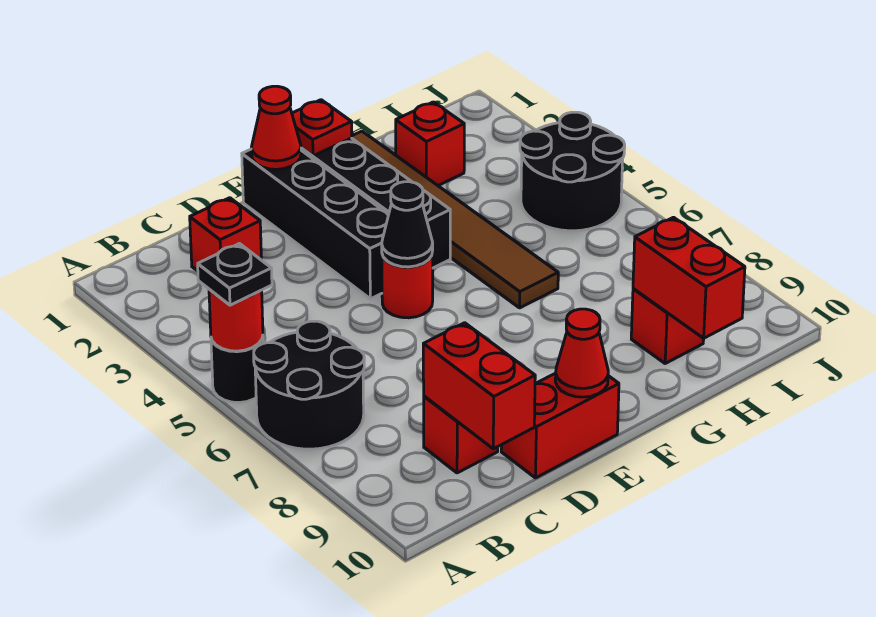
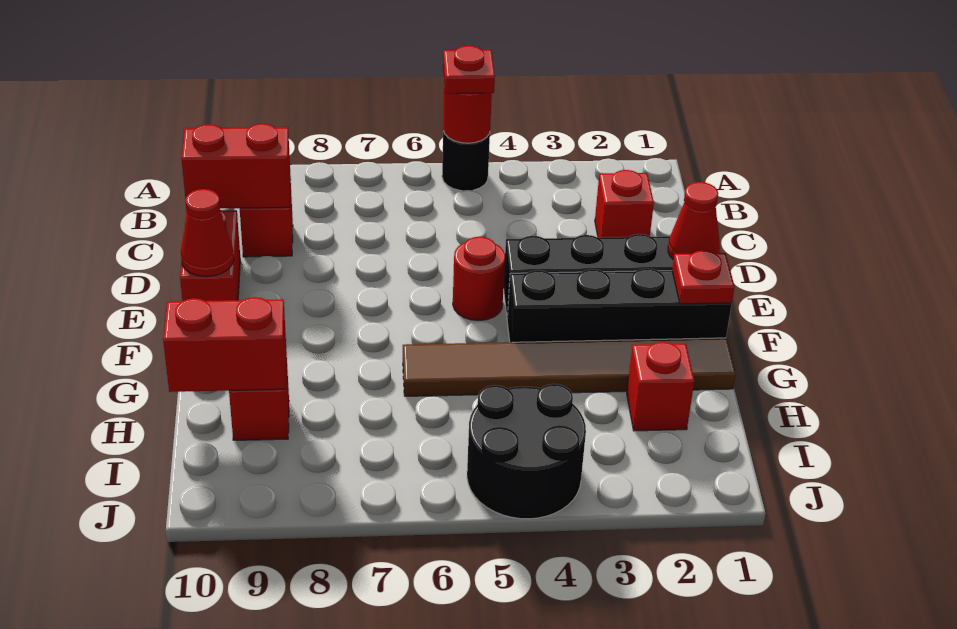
black plate A5 level 3 -> red plate A5 level 3
black round brick A6:B7 level 1 -> none
black cone E5 level 2 -> none

